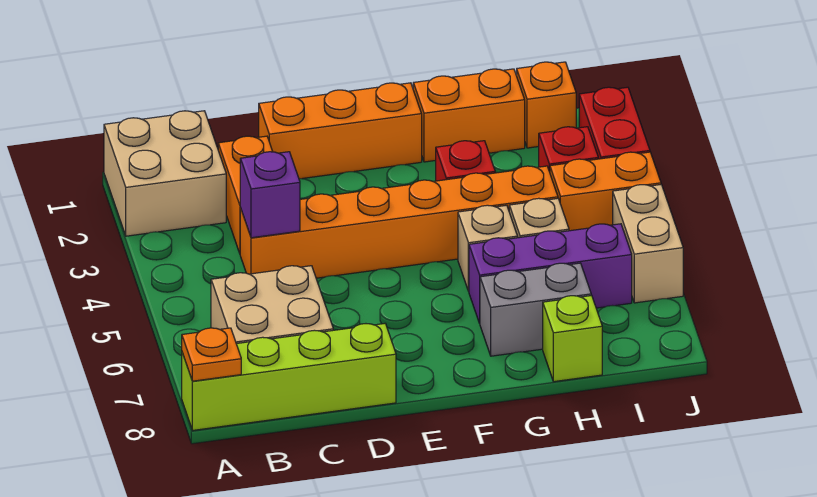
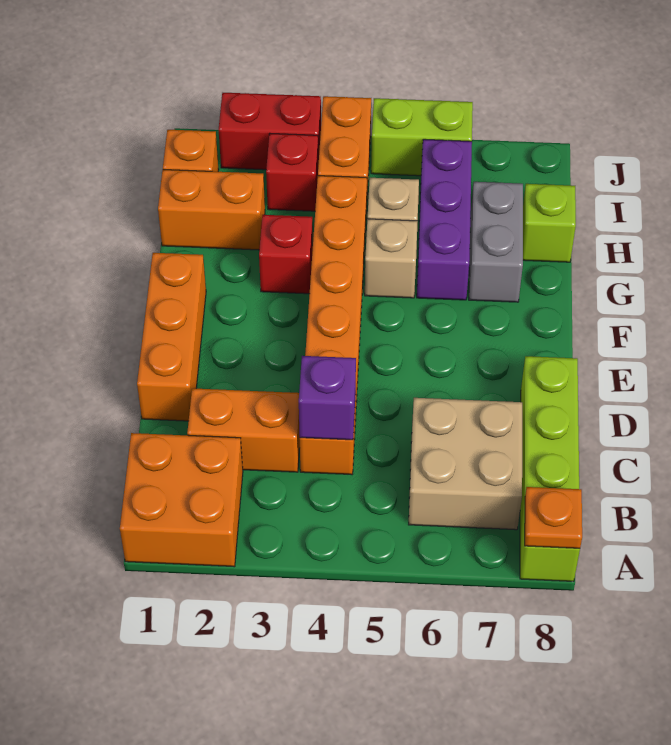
tan brick A1:B2 level 1 -> orange brick A1:B2 level 1
orange brick G1:H1 level 1 -> orange brick H1:H2 level 1
tan brick J5:J6 level 1 -> lime brick J5:J6 level 1

